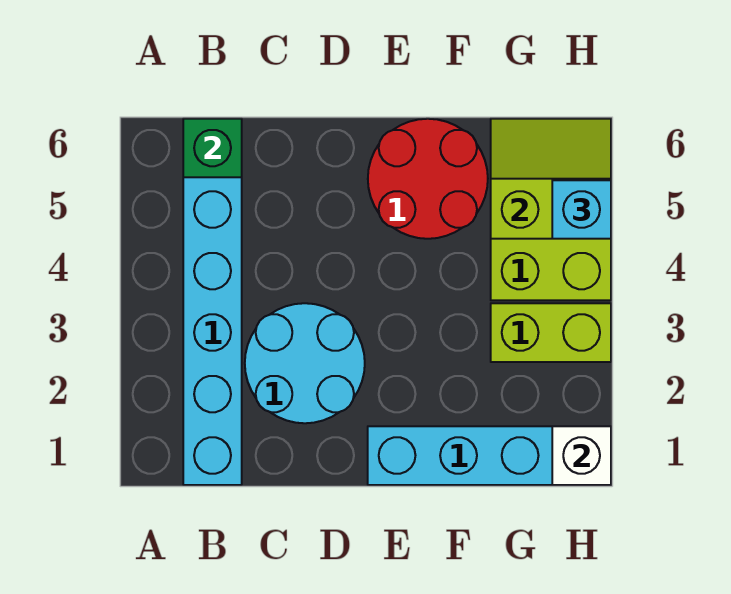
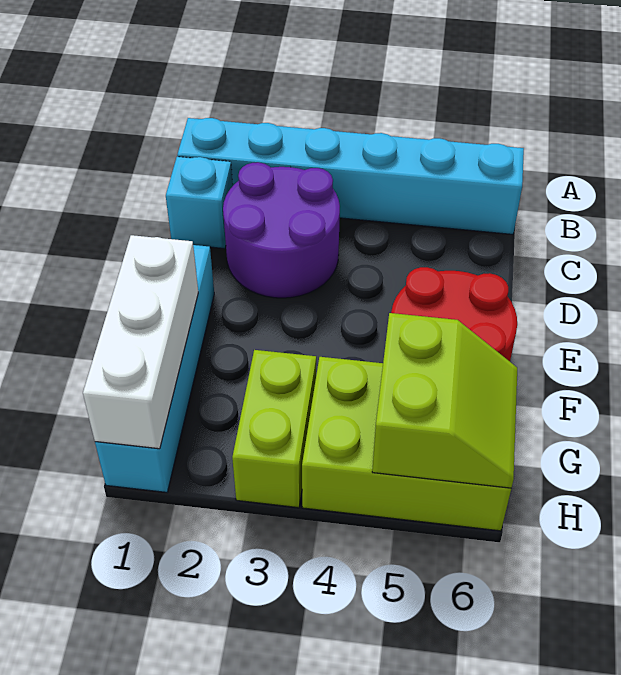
green brick B6 level 2 -> none
cyan round brick C2:D3 level 1 -> purple round brick C2:D3 level 1
white brick H1 level 2 -> white brick F1:H1 level 2
cyan brick H5 level 3 -> cyan brick C1 level 1

